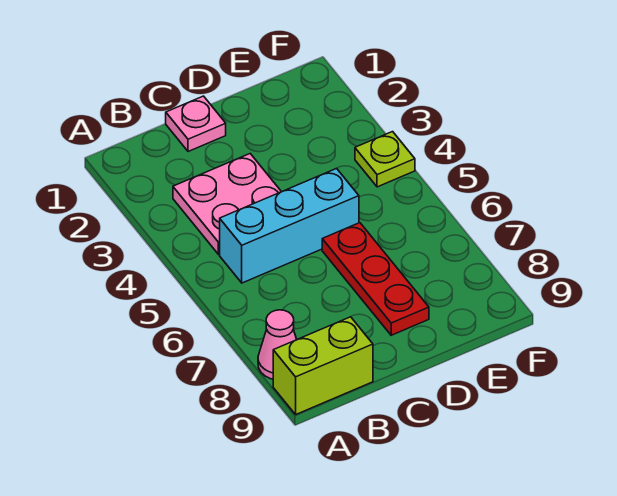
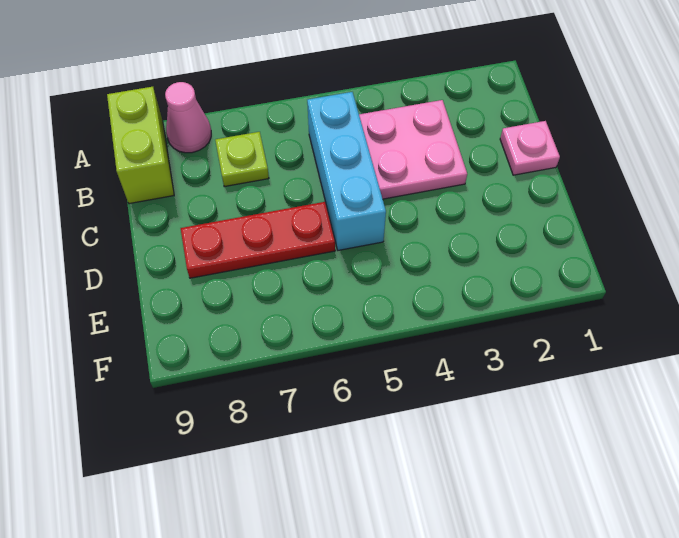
lime plate F4 level 1 -> lime plate B7 level 1

